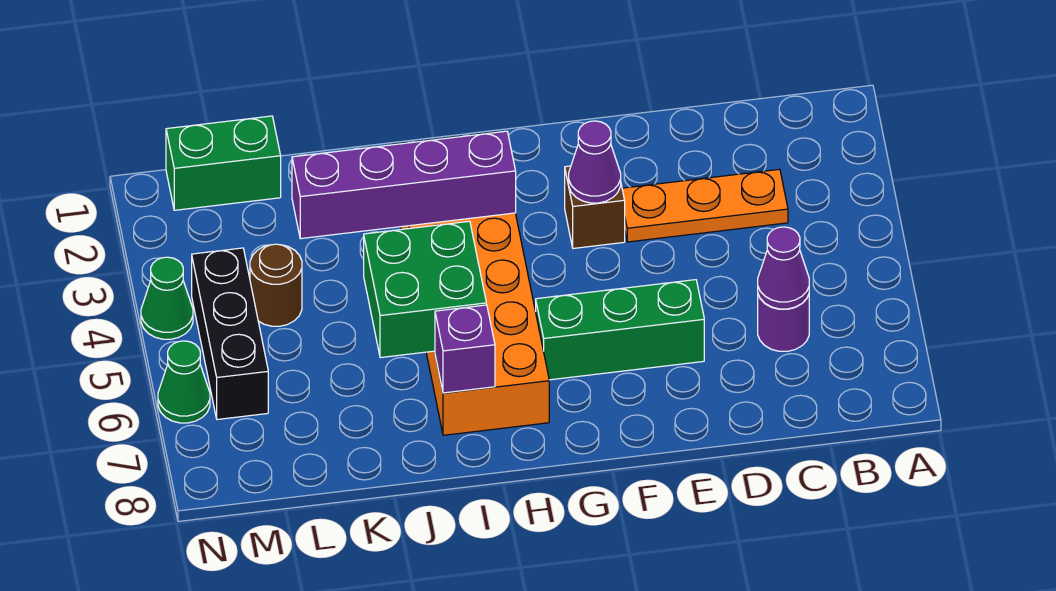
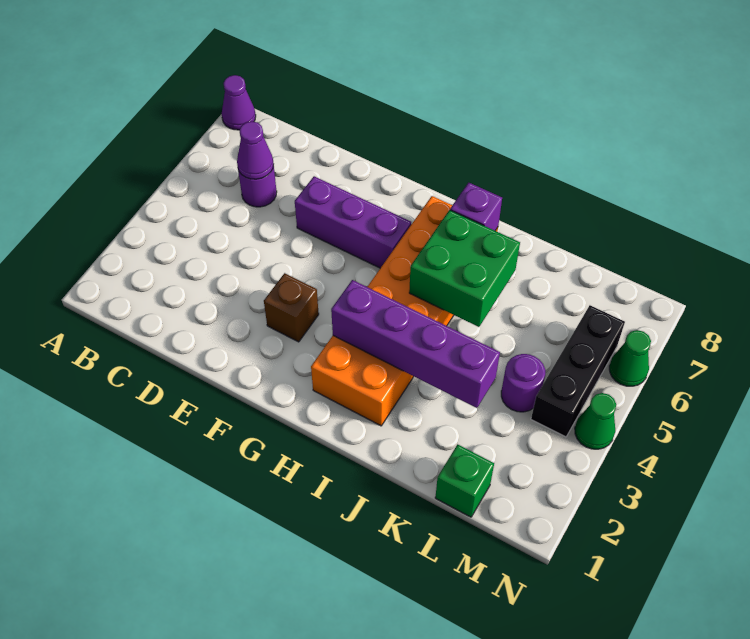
orange plate C3:E3 level 1 -> none
green brick E6:G6 level 1 -> purple brick E6:G6 level 1
purple cone F3 level 2 -> purple cone A8 level 1
green brick L1:M1 level 1 -> green brick L1 level 1
brown round brick L4 level 1 -> purple round brick L4 level 1

